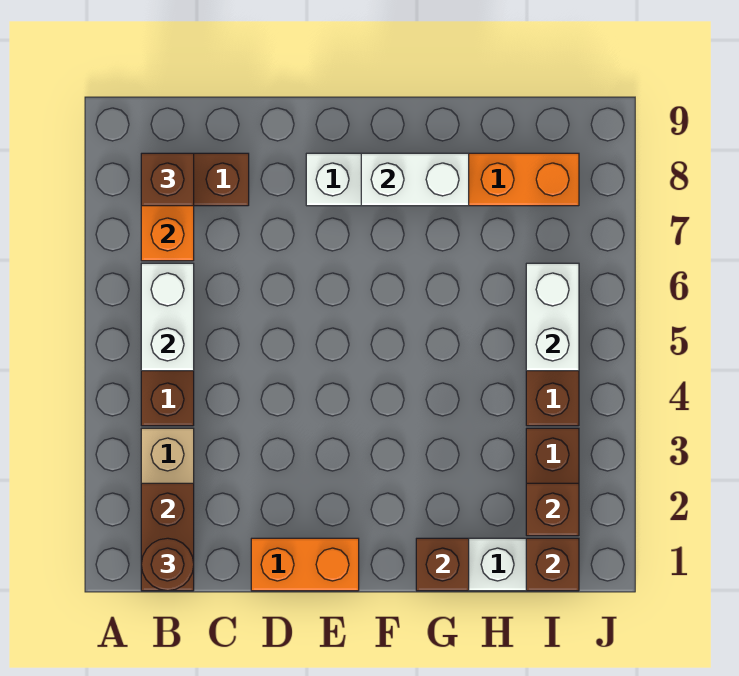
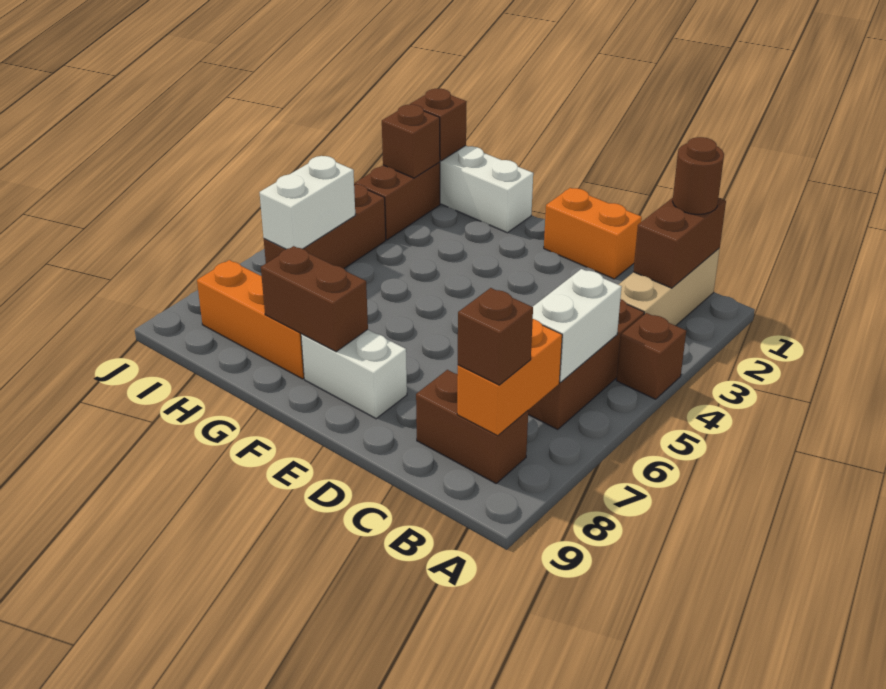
white brick F8:G8 level 2 -> brown brick F8:G8 level 2
brown brick G1 level 2 -> brown brick A4 level 1

